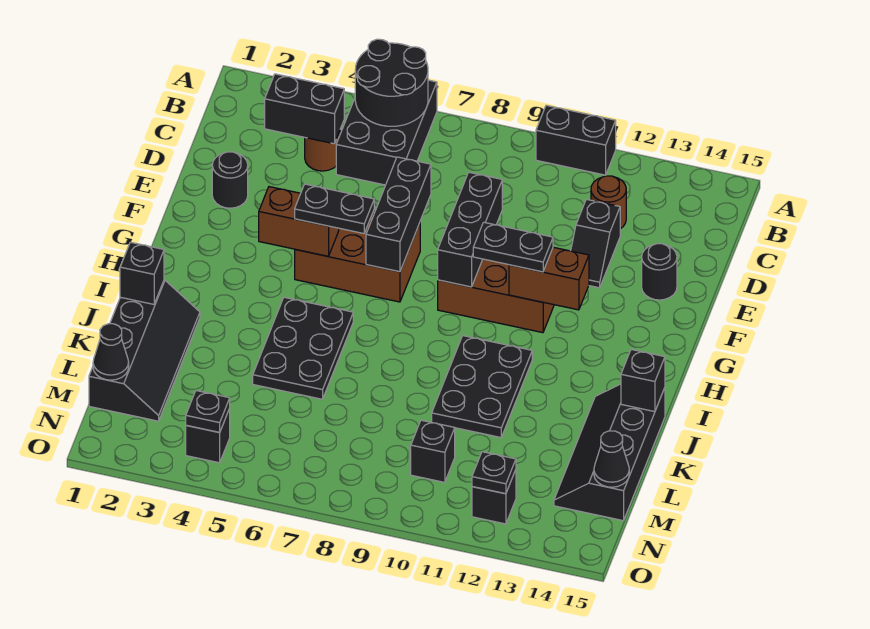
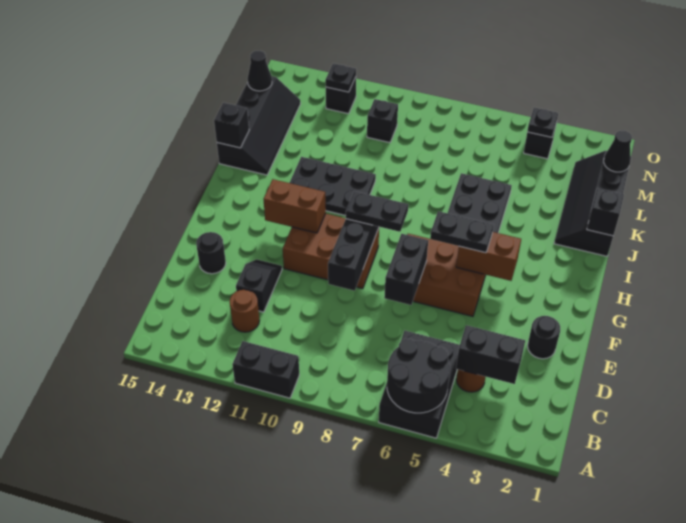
black brick E7:G7 level 2 -> black brick E7:F7 level 2
black plate G10:G11 level 3 -> black plate G8:G9 level 3
black plate I10:K11 level 1 -> black plate I10:J12 level 1

